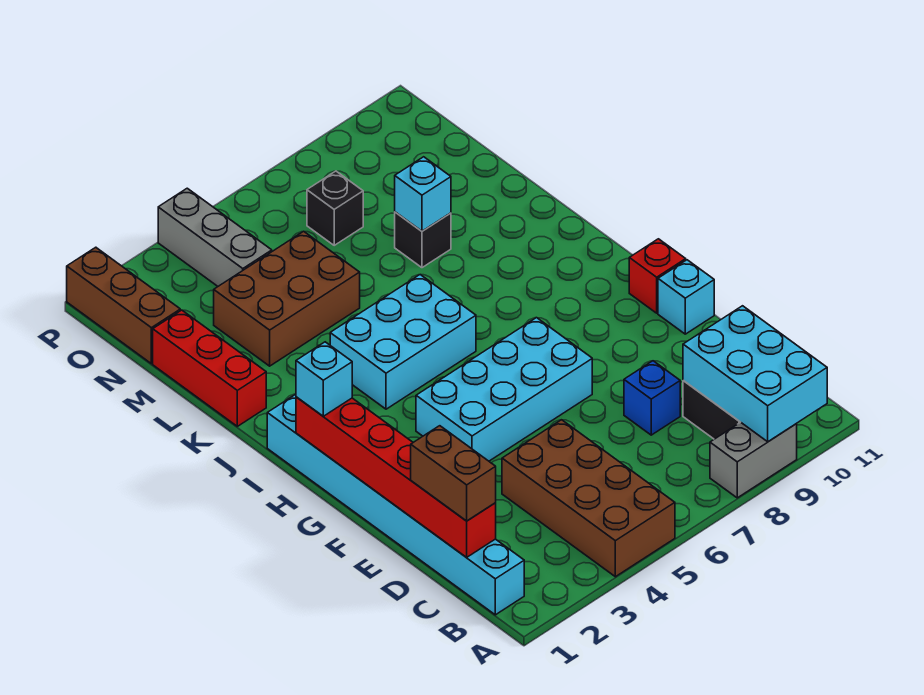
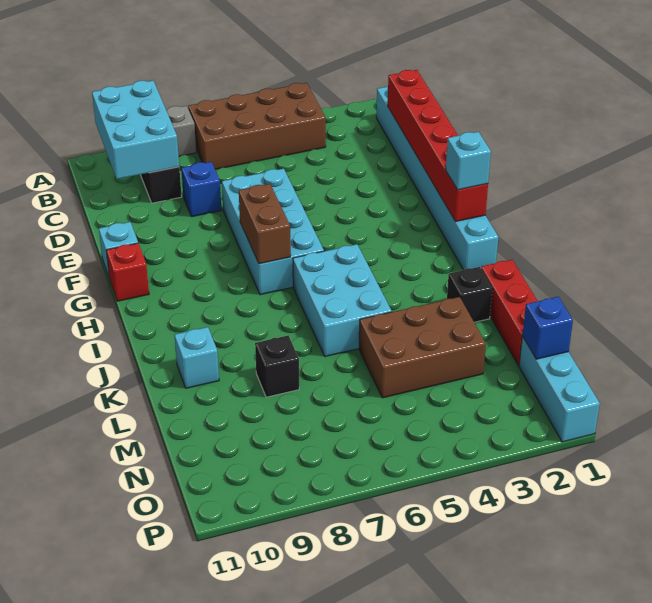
brown brick A4:D5 level 1 -> brown brick A4:B7 level 1
brown brick C1:D1 level 3 -> brown brick G7:H7 level 2
cyan brick F4:G7 level 1 -> cyan brick E6:H7 level 1
cyan brick I4:J6 level 1 -> cyan brick I5:K6 level 1
cyan brick L8 level 2 -> cyan brick K10 level 1
brown brick N1:P1 level 1 -> cyan brick N1:P1 level 1
none -> blue brick N1 level 2
grey brick N4:P4 level 1 -> none
black brick N7 level 1 -> black brick K2 level 1

